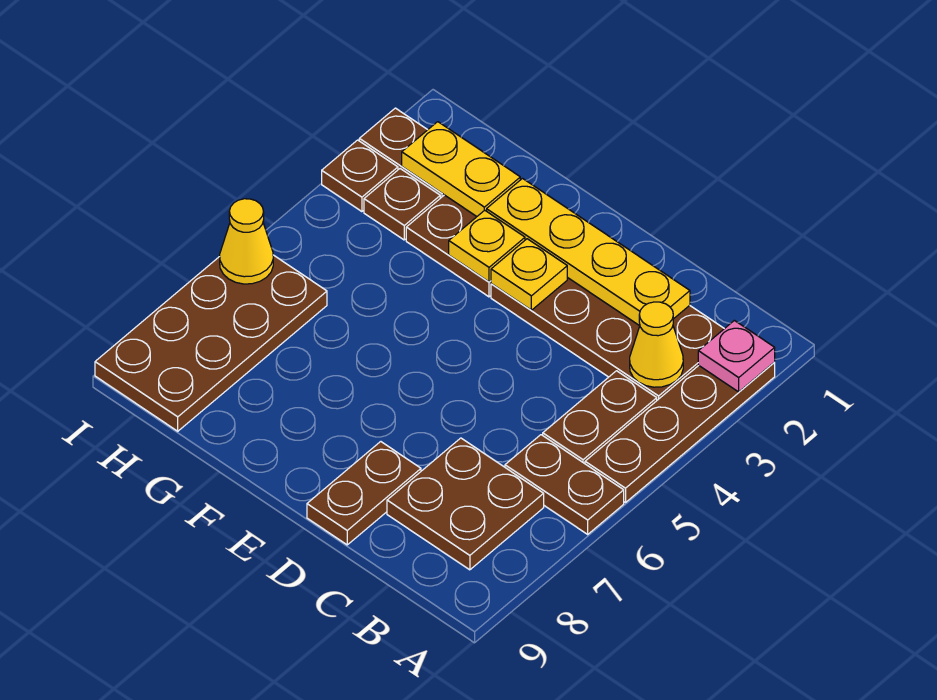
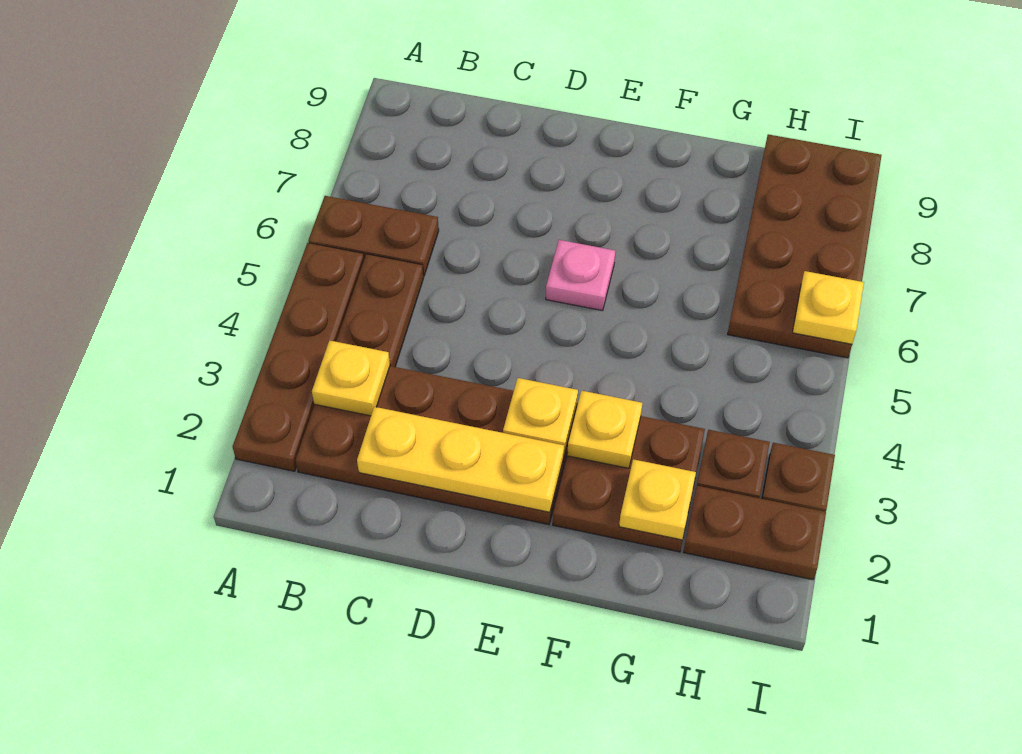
pink plate A2 level 2 -> pink plate E6 level 1
yellow cone B3 level 2 -> yellow plate B3 level 2
brown plate B7:C8 level 1 -> none
yellow plate C2:F2 level 2 -> yellow plate C2:E2 level 2
brown plate D8:D9 level 1 -> none
yellow plate G2:H2 level 2 -> yellow plate G2 level 2
yellow cone I6 level 2 -> yellow plate I6 level 2

